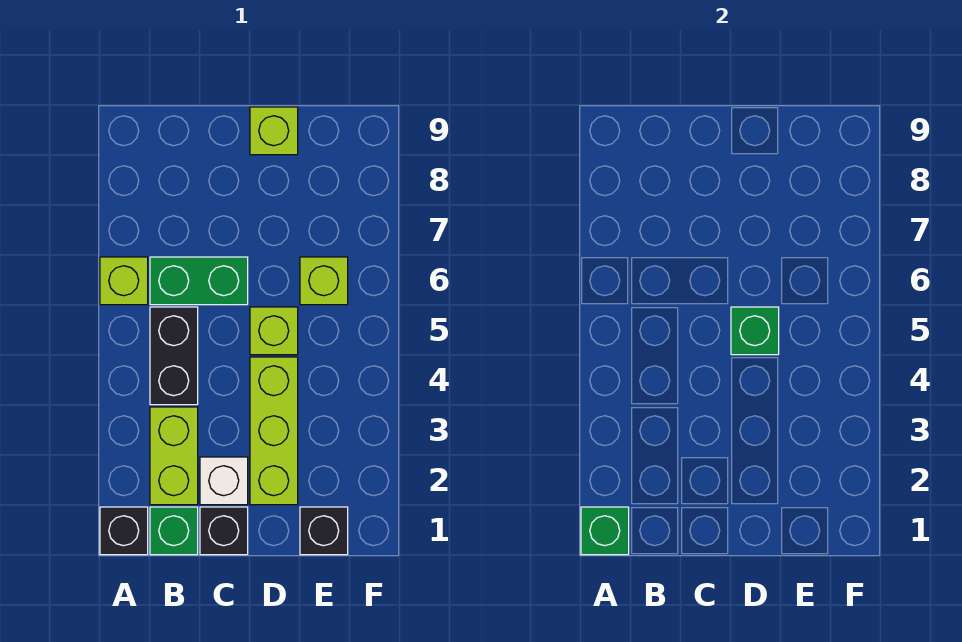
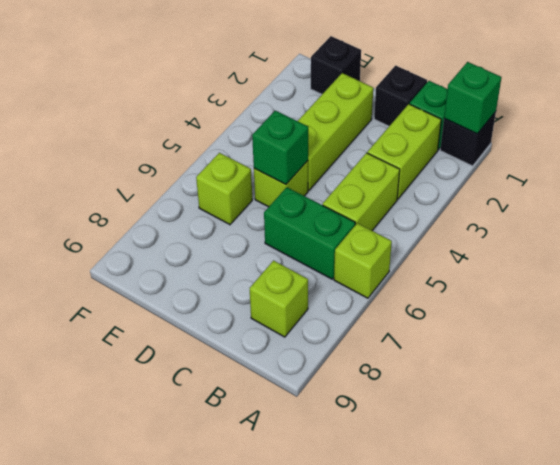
black brick B4:B5 level 1 -> lime brick B4:B5 level 1
white brick C2 level 1 -> none
lime brick D9 level 1 -> lime brick B8 level 1

